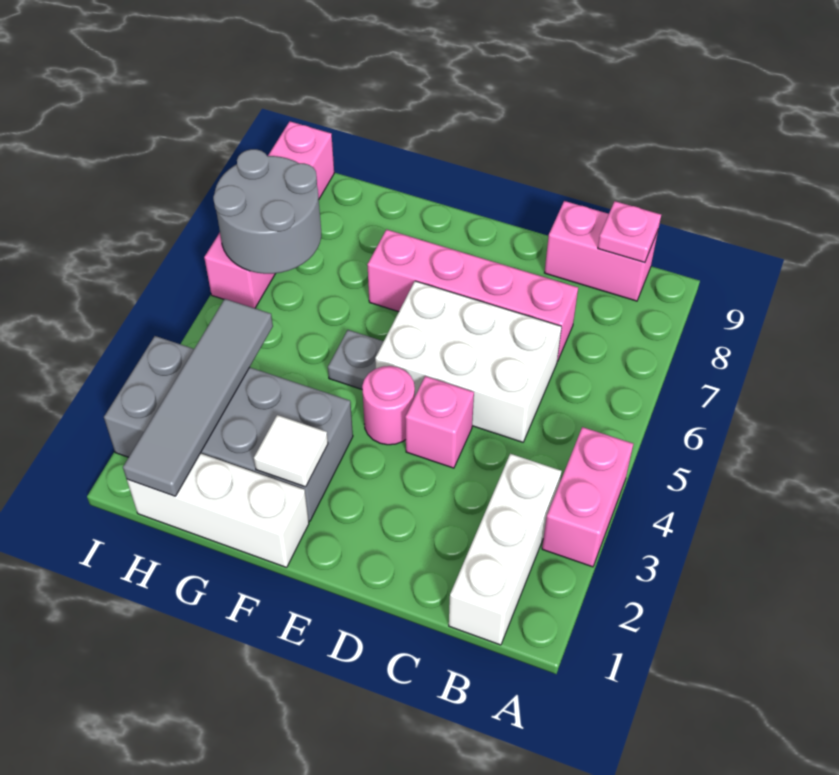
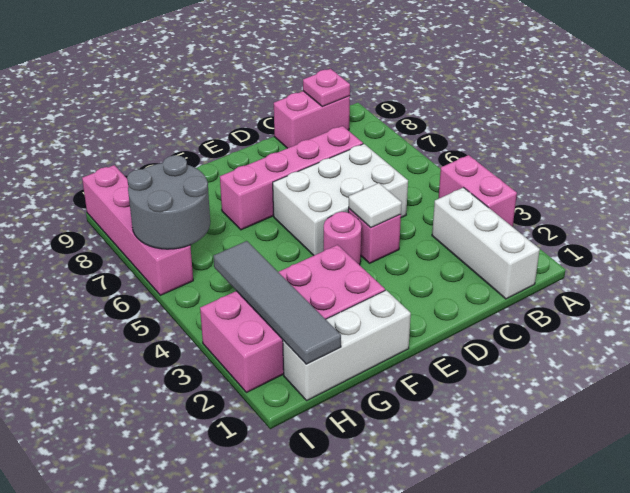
grey brick F2:I3 level 1 -> pink brick F2:I3 level 1
white tile F2 level 2 -> white tile D4 level 2
grey plate F5 level 1 -> none

